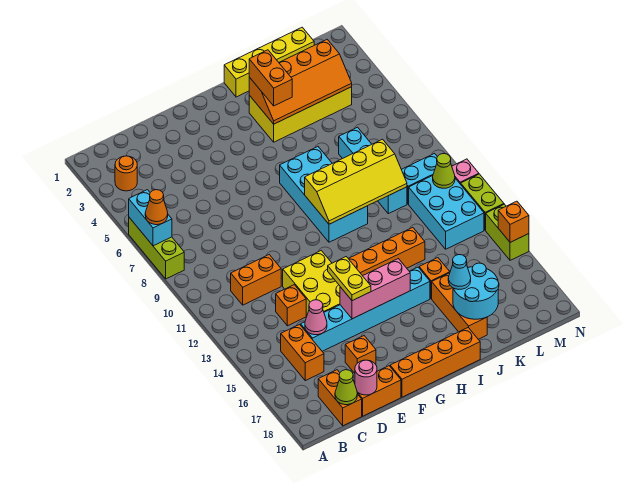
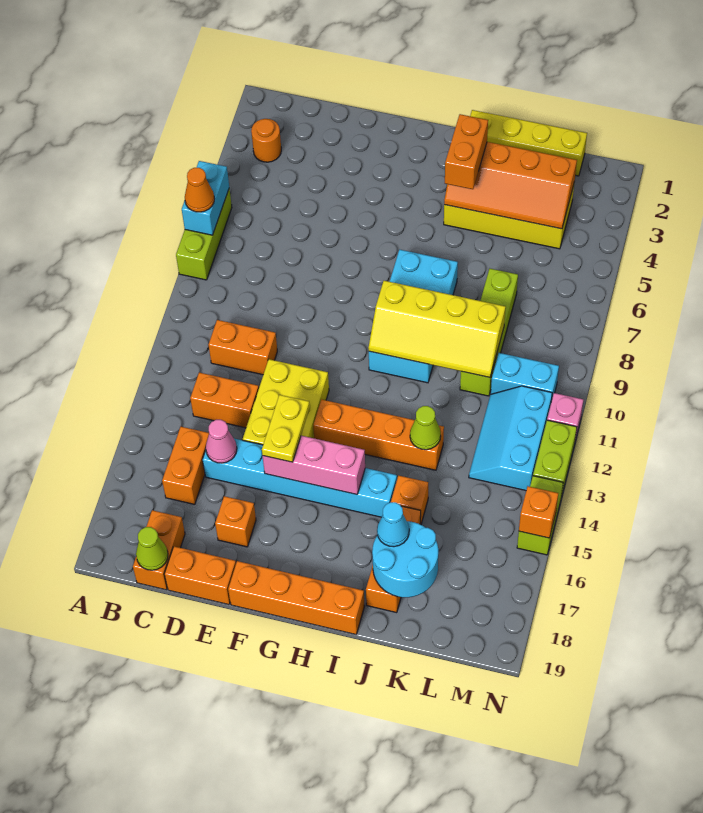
orange brick D13 level 1 -> orange brick C13:D13 level 1
pink round brick D19 level 2 -> none
cyan brick K7:K10 level 1 -> lime brick K7:K10 level 1
cyan brick L11:M13 level 1 -> cyan slope L11:M13 level 1 top M
lime cone M11 level 2 -> lime cone J13 level 2

